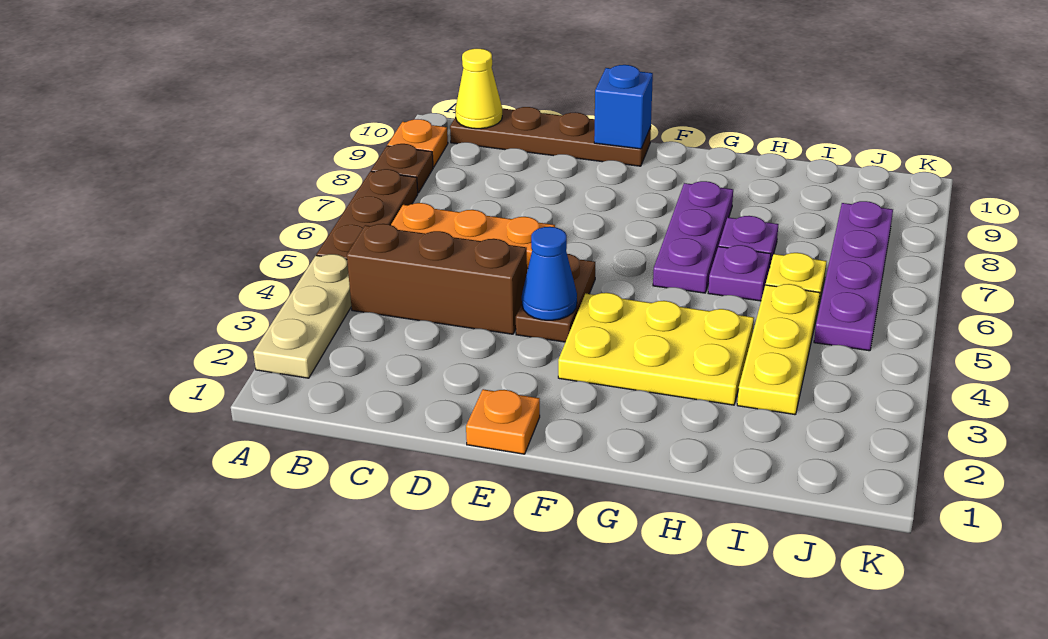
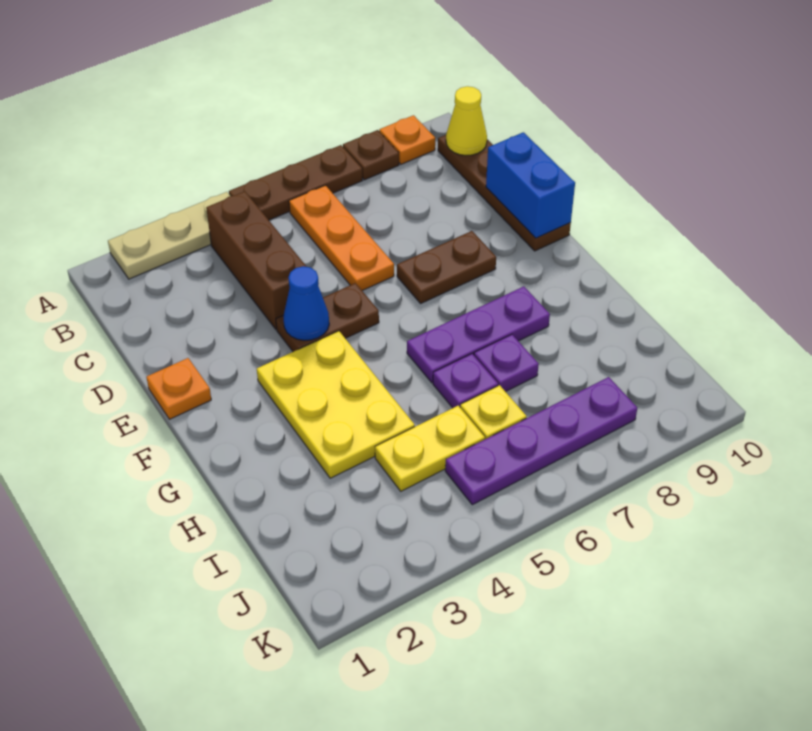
none -> brown plate E7:E8 level 1
blue brick E10 level 2 -> blue brick D10:E10 level 2
yellow plate I3:I5 level 1 -> yellow plate I4:I5 level 1

